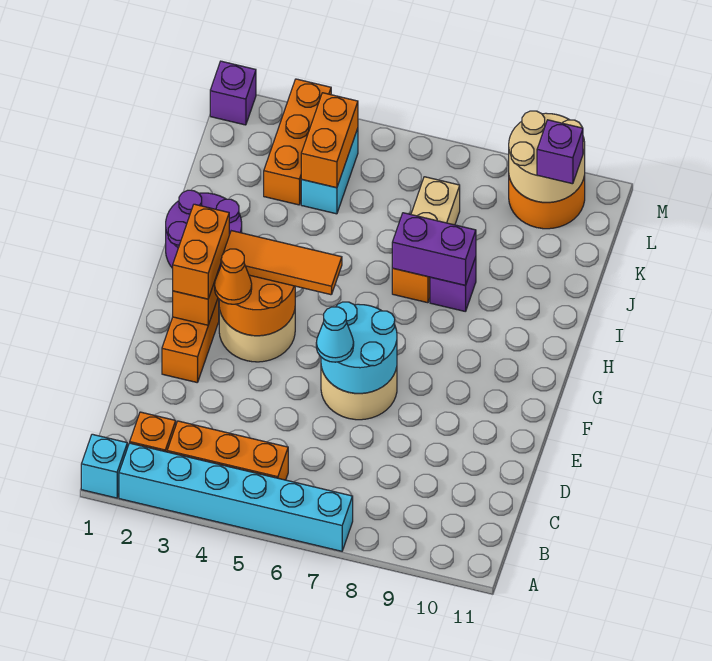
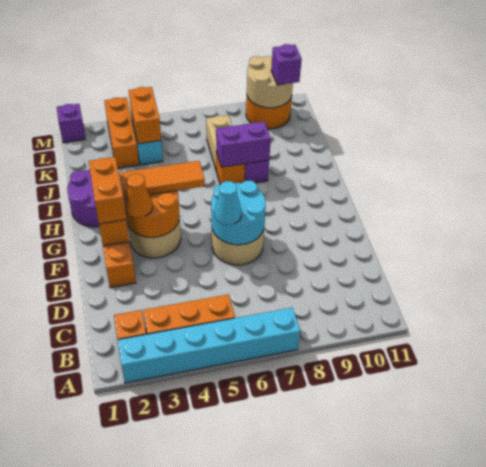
cyan brick A1 level 1 -> none

